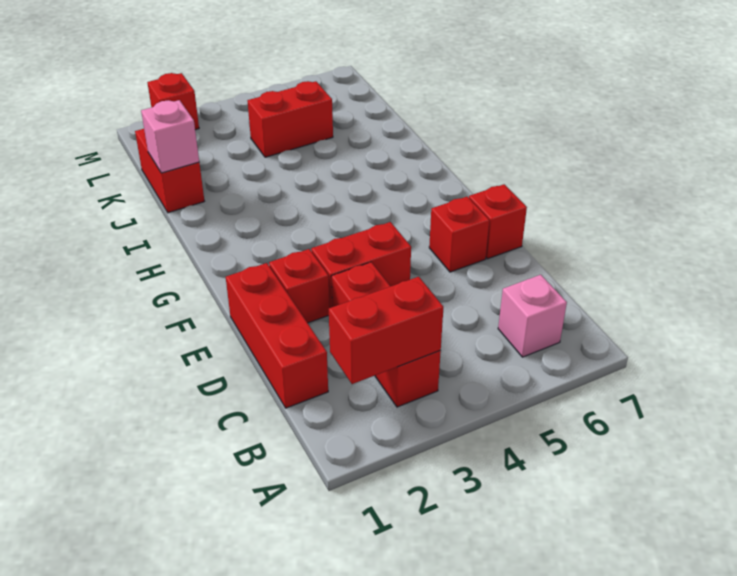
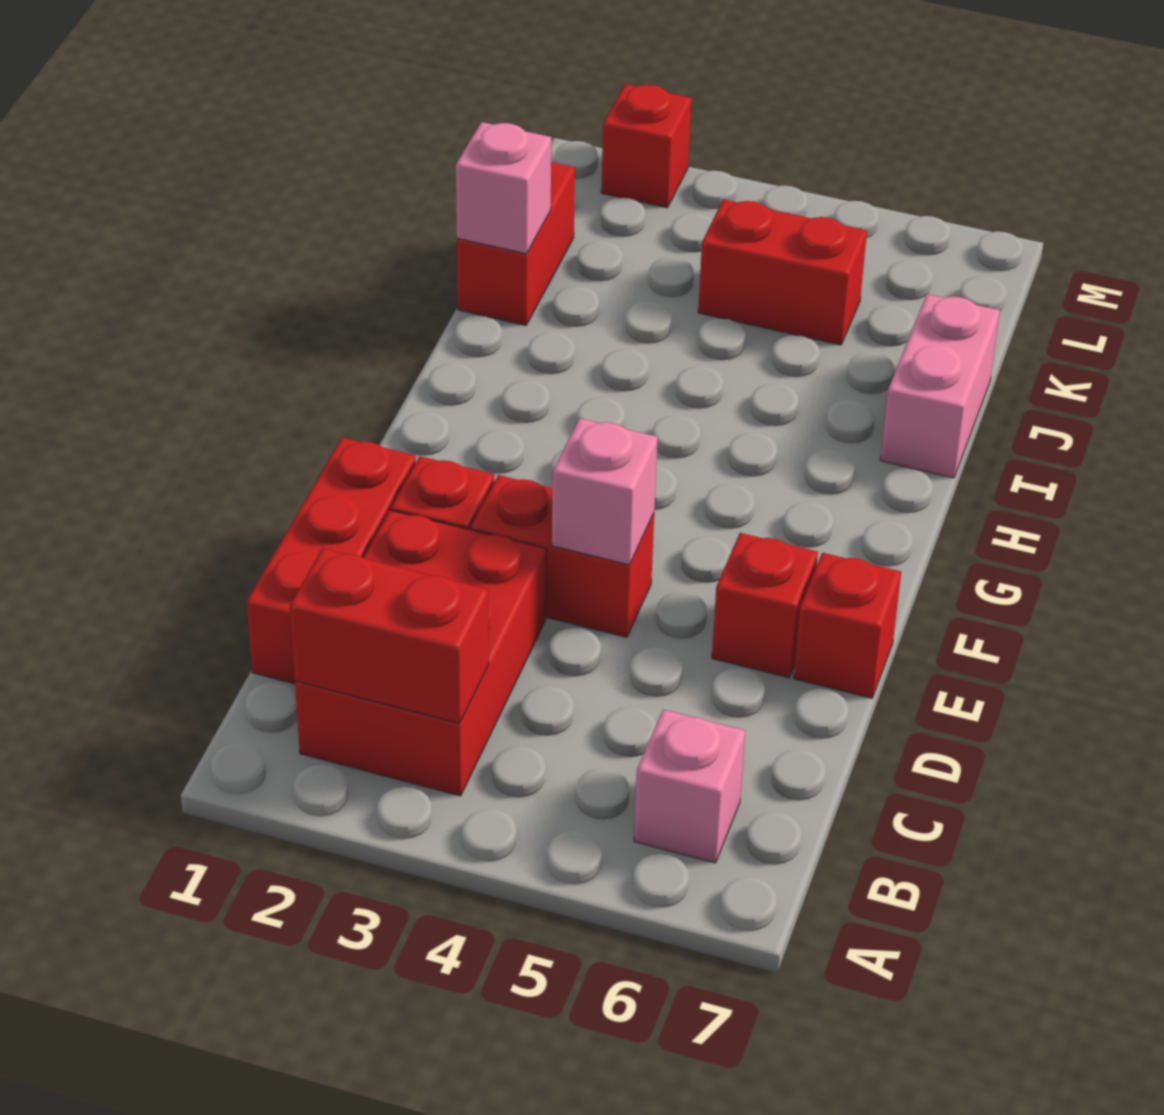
red brick B3:D3 level 1 -> red brick B2:D3 level 1
none -> pink brick E4 level 2
none -> pink brick I7:J7 level 1

